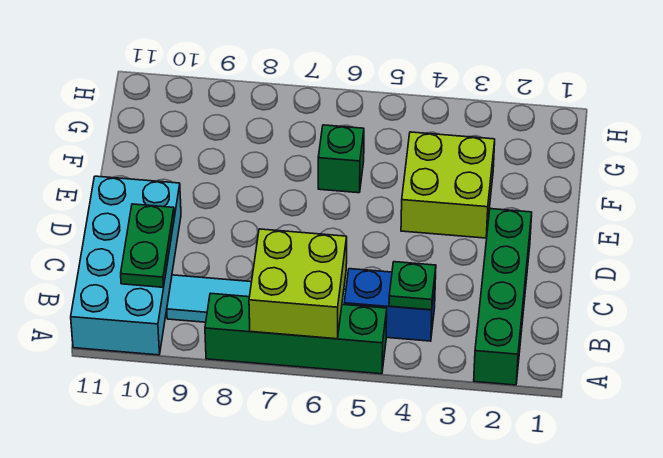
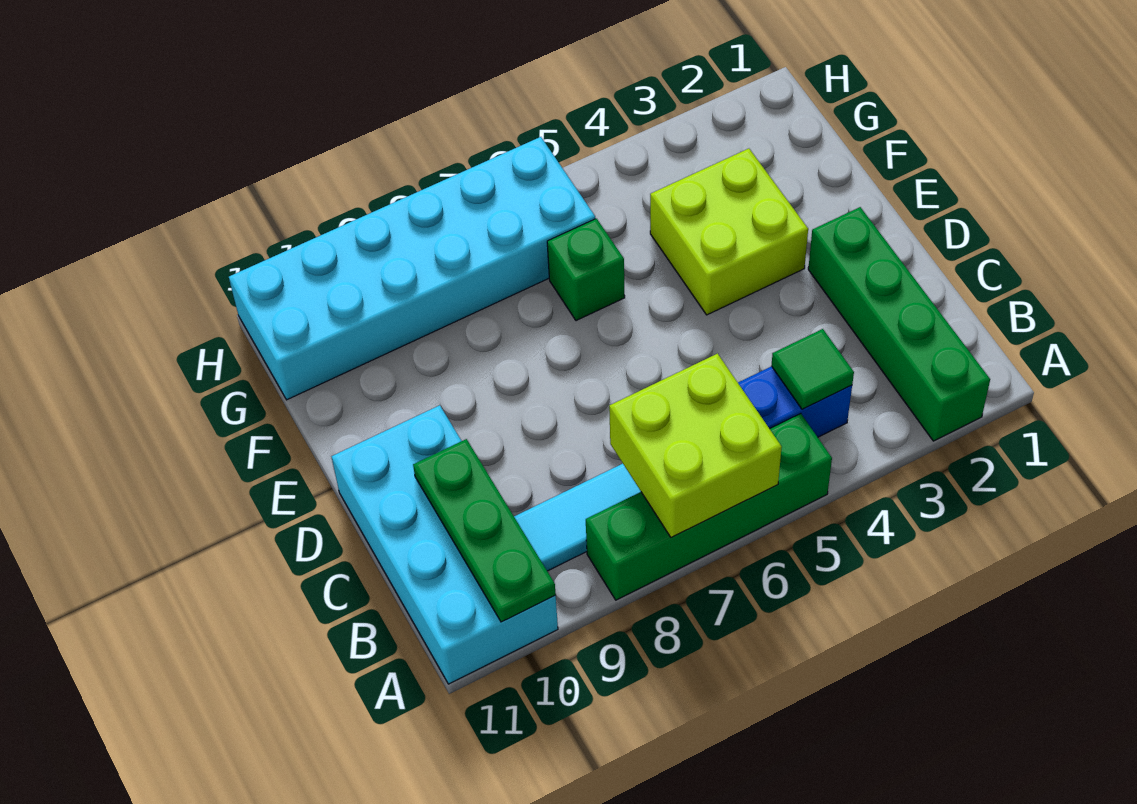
green plate B4 level 2 -> green tile B4 level 2
green plate B10:C10 level 2 -> green plate A10:C10 level 2
none -> cyan brick G6:H11 level 1

